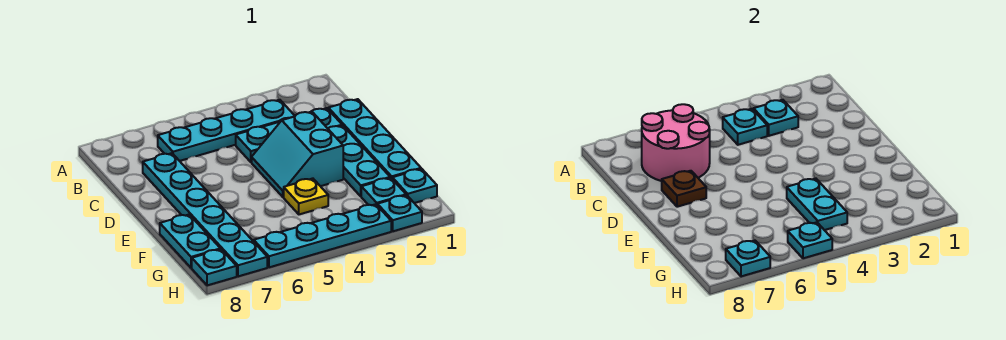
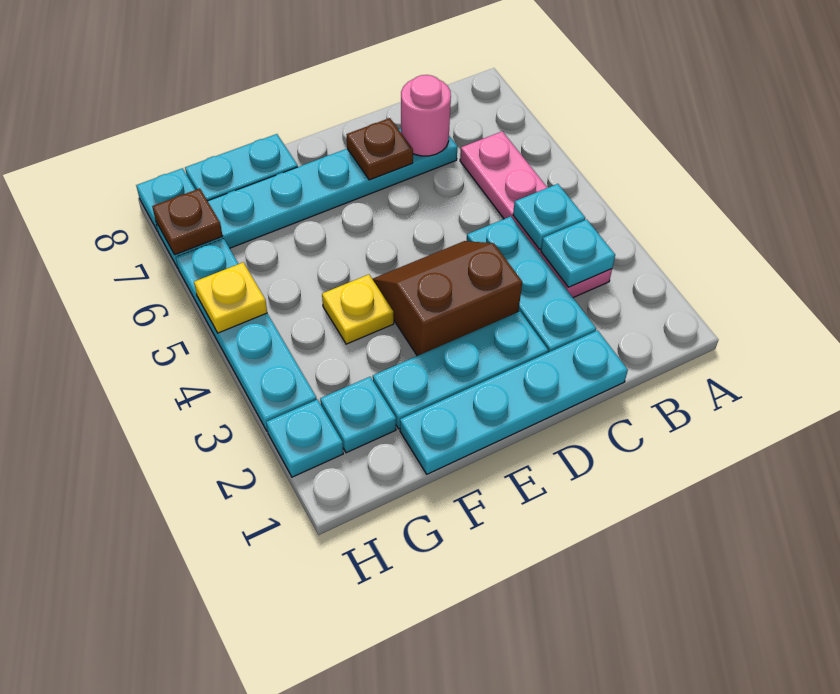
cyan plate B3:B6 level 1 -> pink plate B3:B6 level 1
pink round brick B6:C7 level 2 -> pink round brick C7 level 2
cyan slope D3:E4 level 1 top 3 -> brown slope D3:E4 level 1 top 3
cyan plate F4:G4 level 2 -> none
cyan plate G1 level 1 -> none
cyan plate H5 level 2 -> yellow plate H5 level 2
cyan plate H7 level 2 -> brown plate H7 level 2

